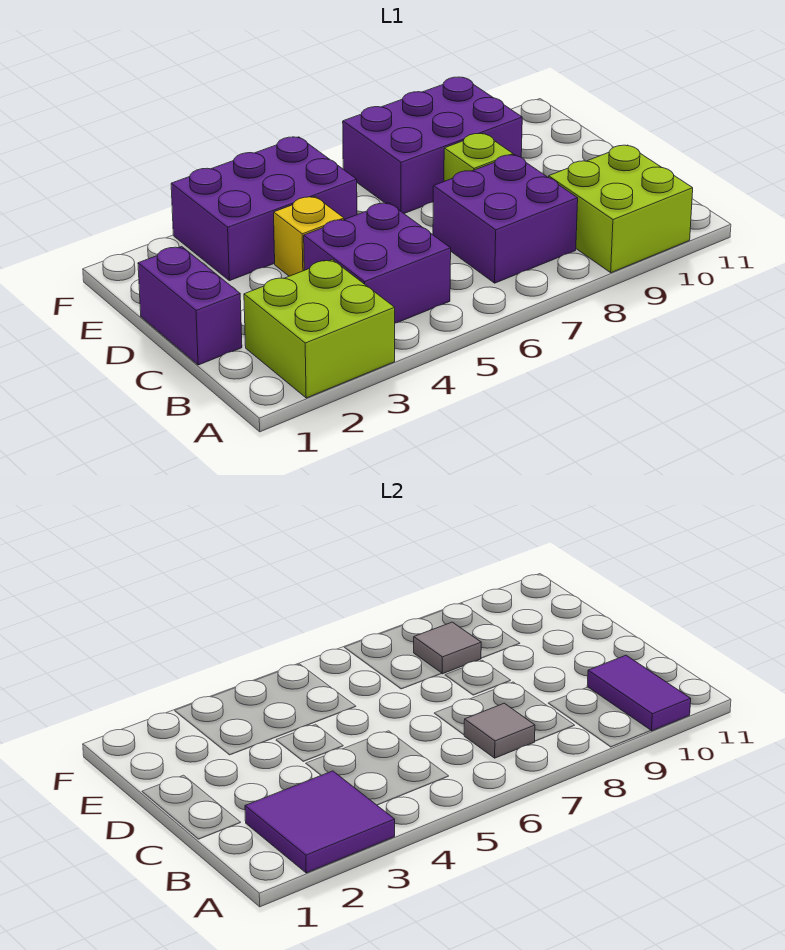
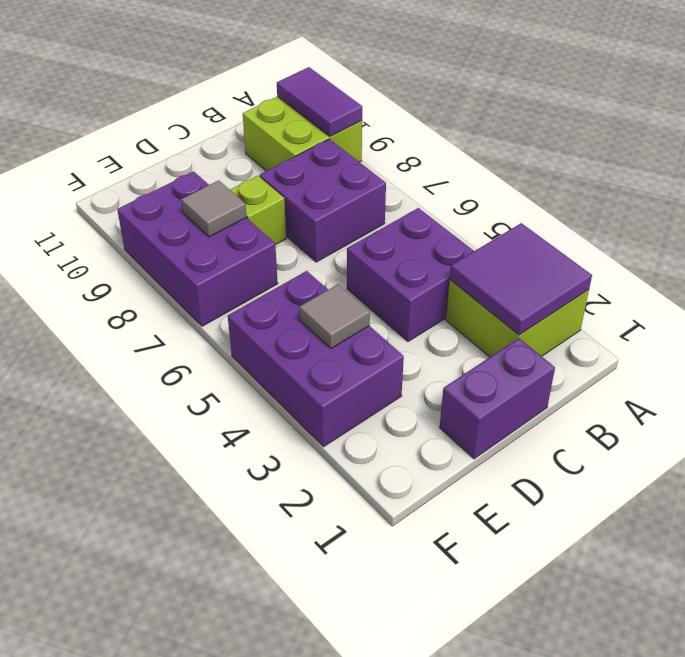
purple tile A10:B10 level 2 -> purple tile A9:A10 level 2
grey tile B7 level 2 -> grey tile E4 level 2
yellow brick D4 level 1 -> none

